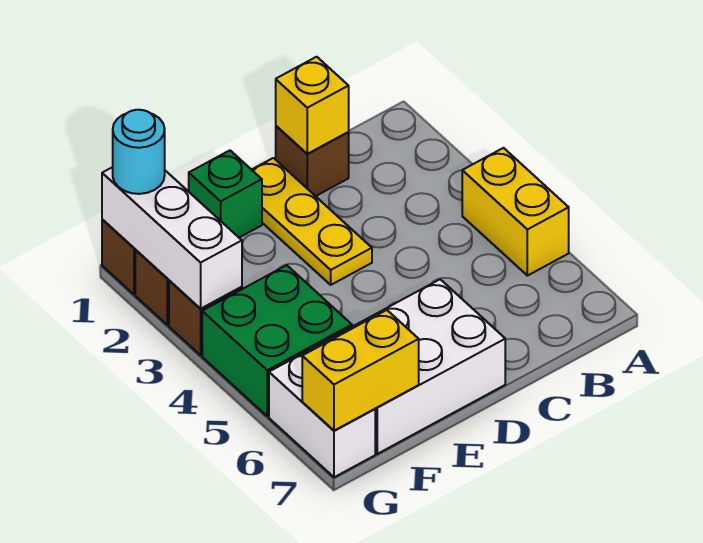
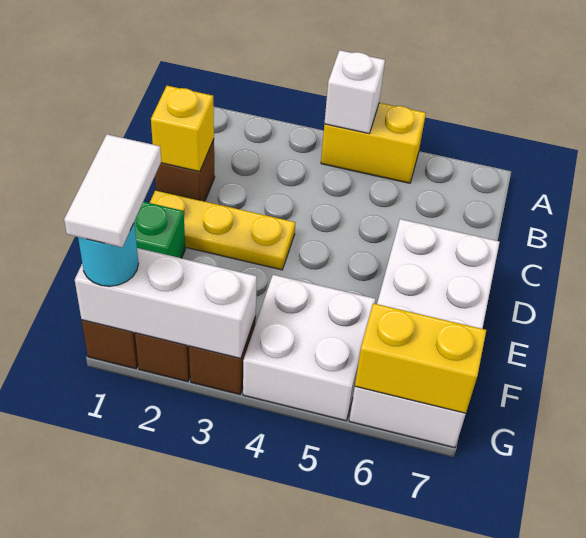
none -> white brick A4 level 2
none -> white tile F1:G1 level 4
green brick F4:G5 level 1 -> white brick F4:G5 level 1
yellow brick F7:G7 level 2 -> yellow brick G6:G7 level 2

